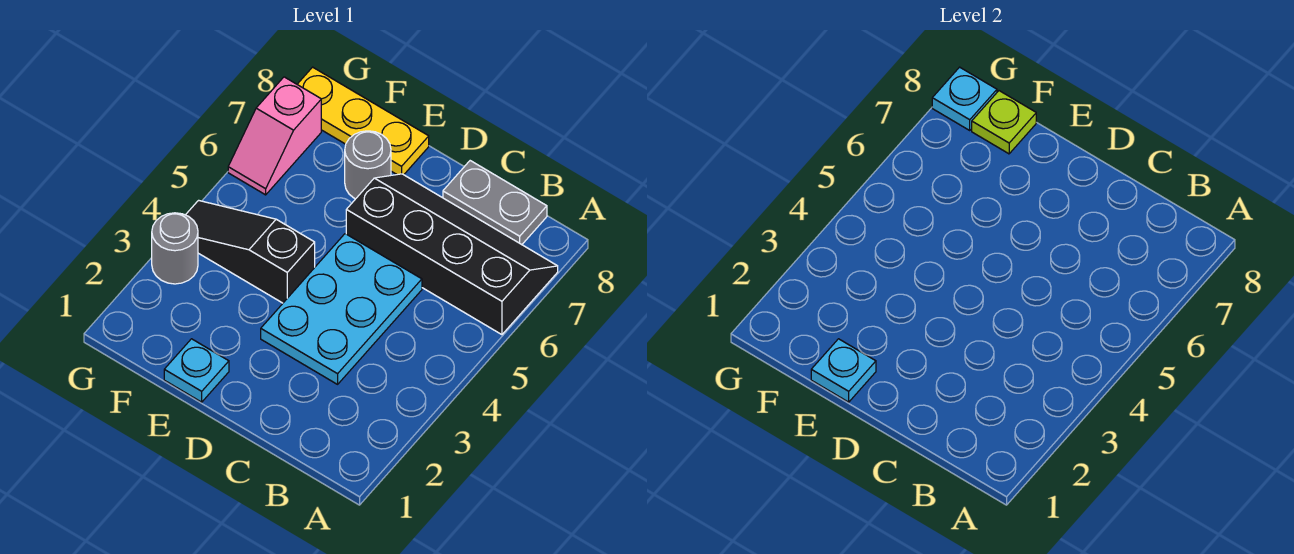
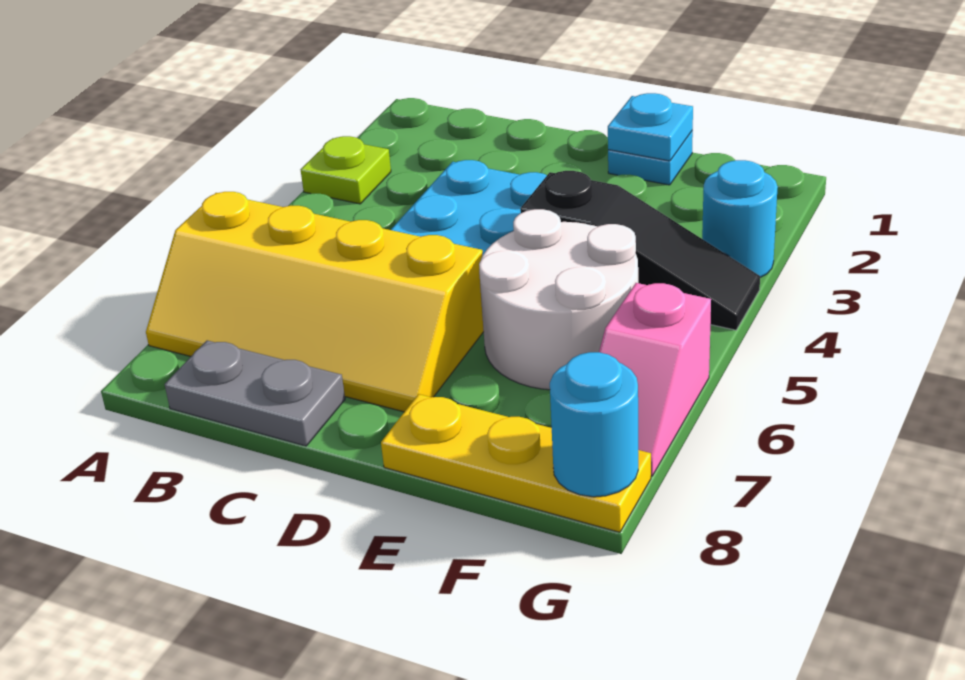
black slope A6:D7 level 1 top 6 -> yellow slope A6:D7 level 1 top 6
none -> white round brick E5:F6 level 1
grey round brick E7 level 1 -> none
lime plate F8 level 2 -> lime plate A3 level 1
grey round brick G3 level 1 -> cyan round brick G3 level 1
pink slope G6:G7 level 1 top 7 -> pink slope G6:G7 level 1 top 6
cyan plate G8 level 2 -> cyan round brick G8 level 2

